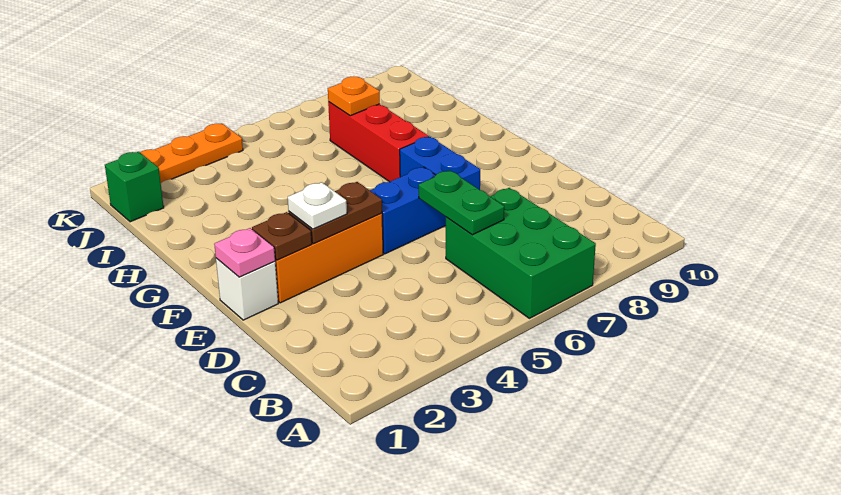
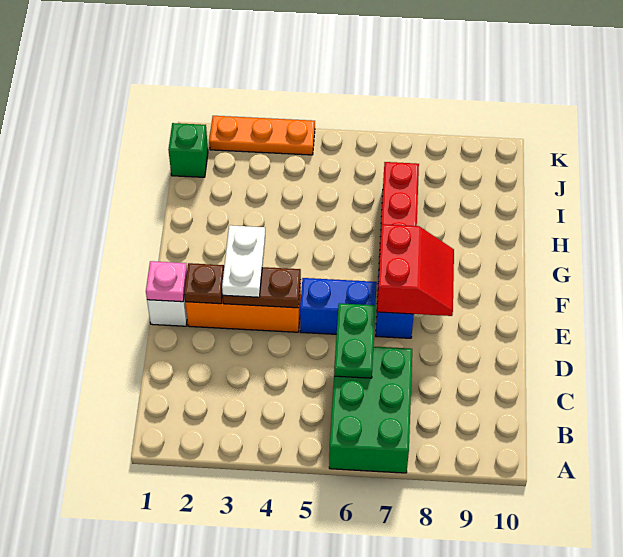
white plate E3 level 3 -> white plate E3:F3 level 3
none -> red slope E7:F8 level 2 top 7
orange plate I7 level 2 -> none

